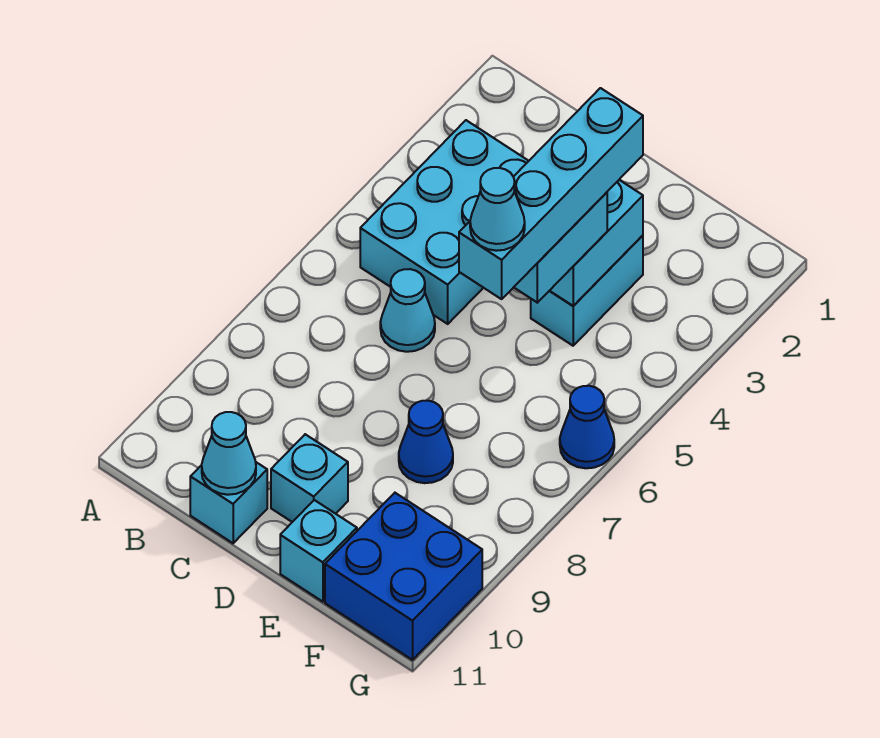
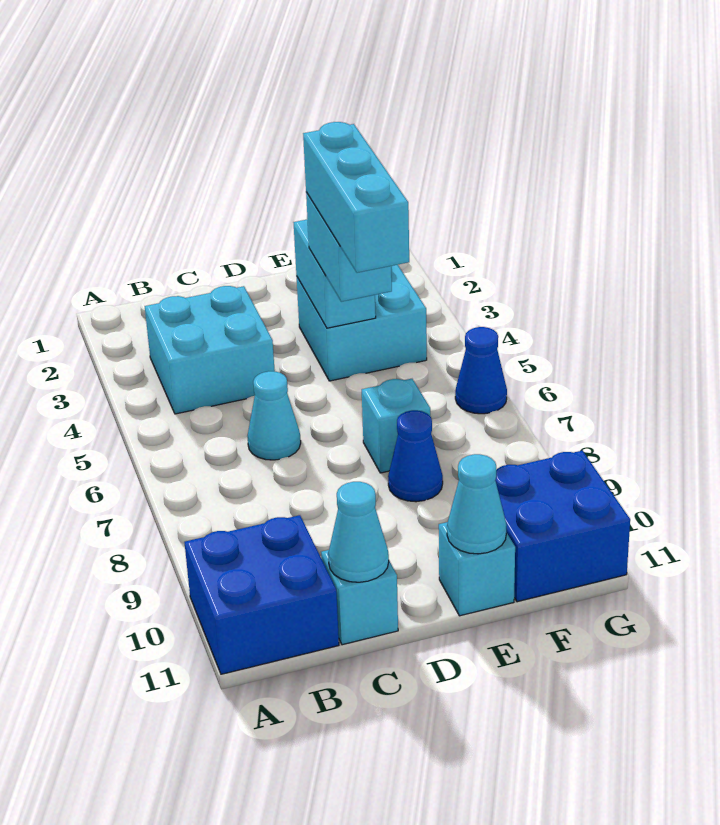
none -> blue brick A10:B11 level 1
cyan brick B3:C5 level 1 -> cyan brick B3:C4 level 1
cyan brick D10 level 1 -> cyan brick E7 level 1
cyan brick E3:E4 level 1 -> cyan brick E3:F4 level 1
cyan brick E3:E6 level 4 -> cyan brick E4:E6 level 4
cyan cone E6 level 5 -> cyan cone E11 level 2

